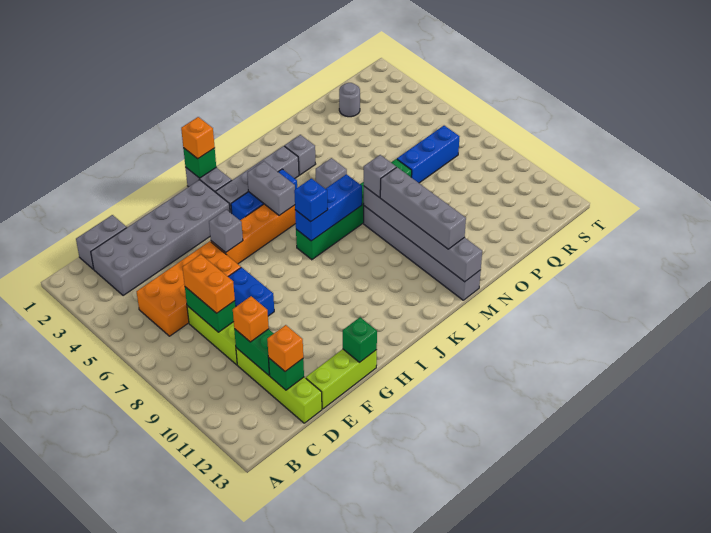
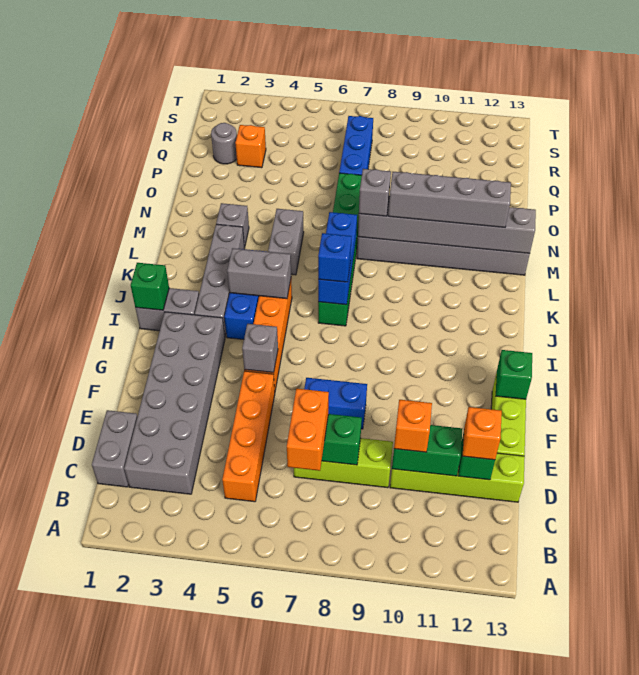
orange brick C5:F6 level 1 -> orange brick C5:F5 level 1
orange brick D7:D8 level 3 -> orange brick C7:D7 level 3
orange brick I1 level 3 -> orange brick Q3 level 1
grey brick M5 level 1 -> grey brick L5:M5 level 1

